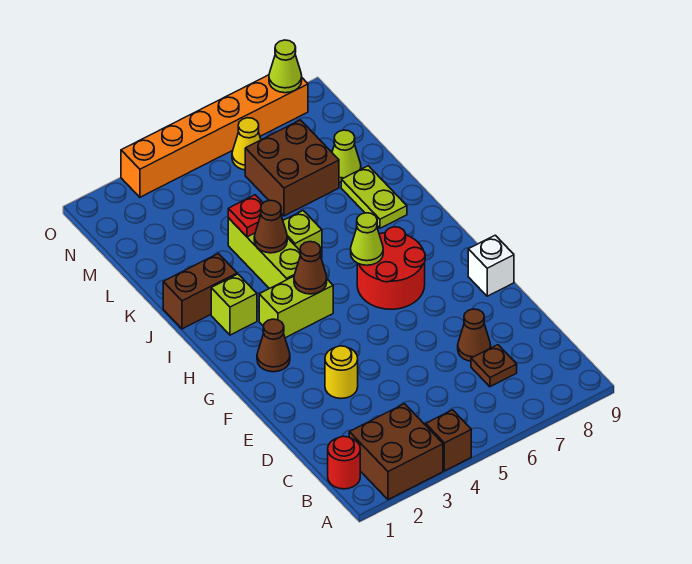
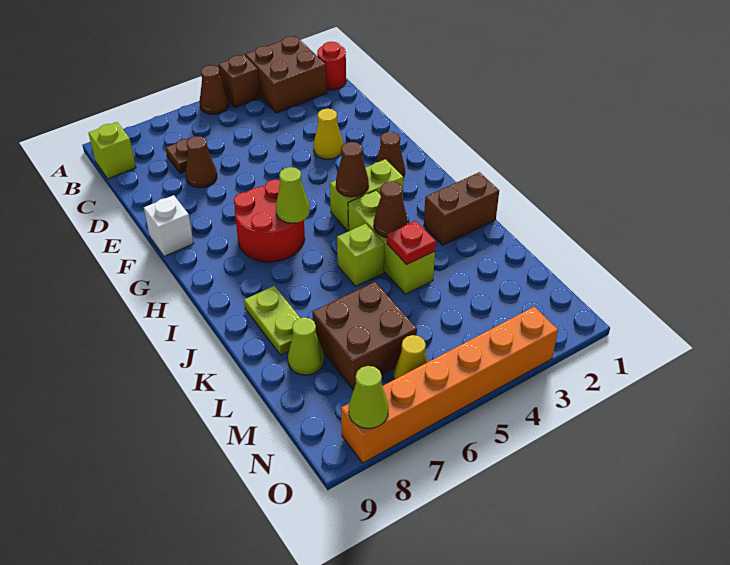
none -> brown cone A5 level 1
yellow round brick E3 level 1 -> yellow cone E3 level 1
lime brick I2 level 1 -> lime brick B9 level 1

